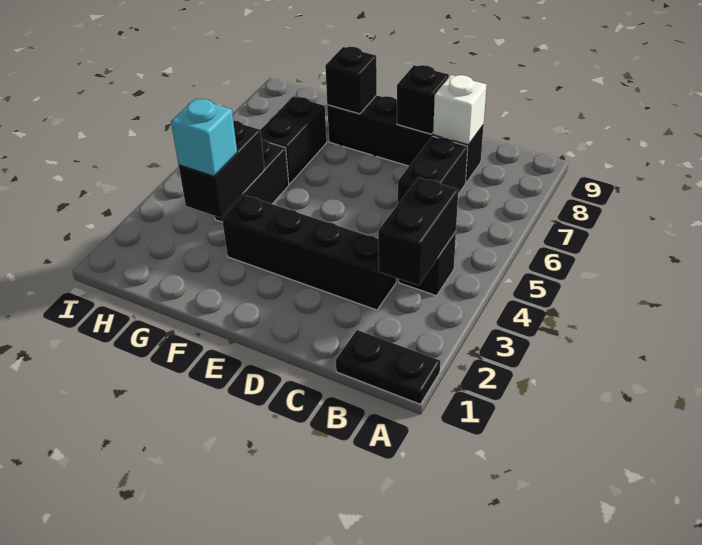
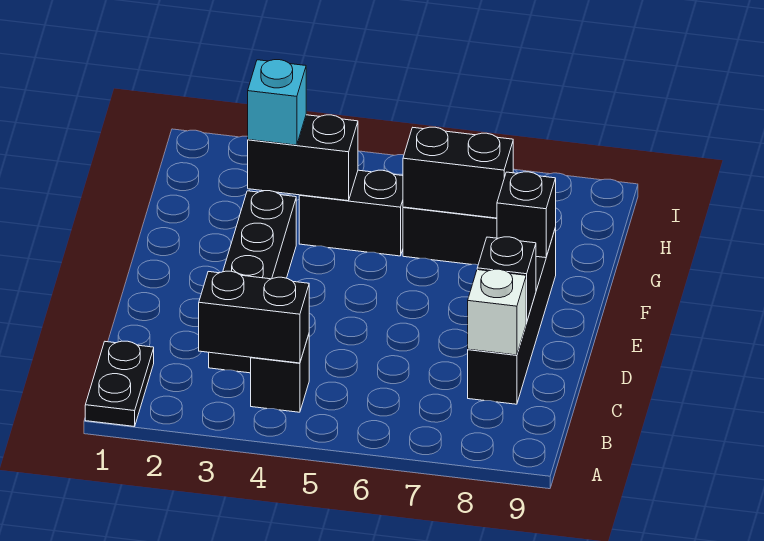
black brick C6:C7 level 1 -> black brick G6:G7 level 2

